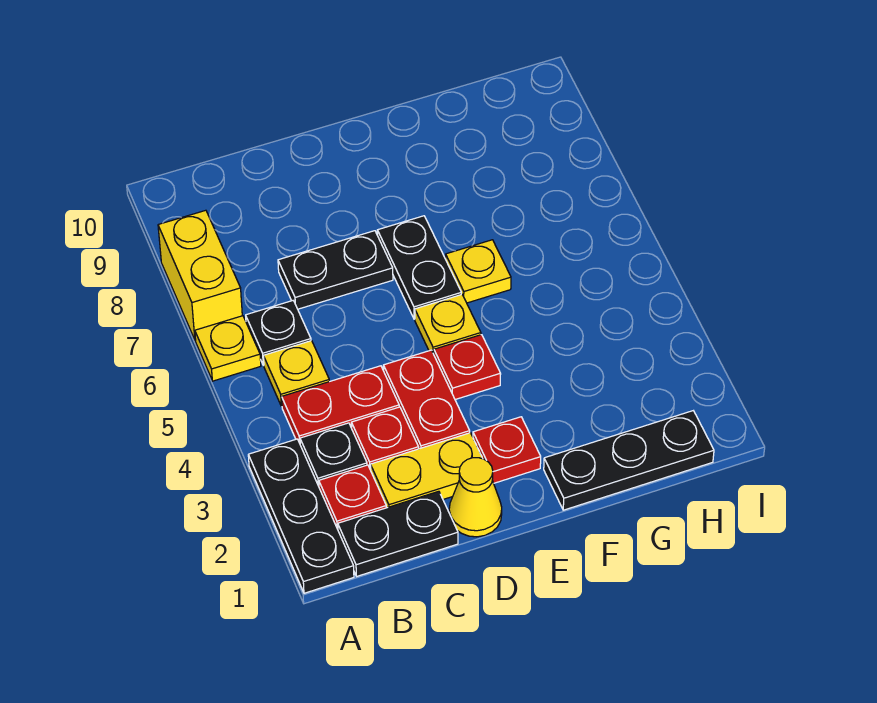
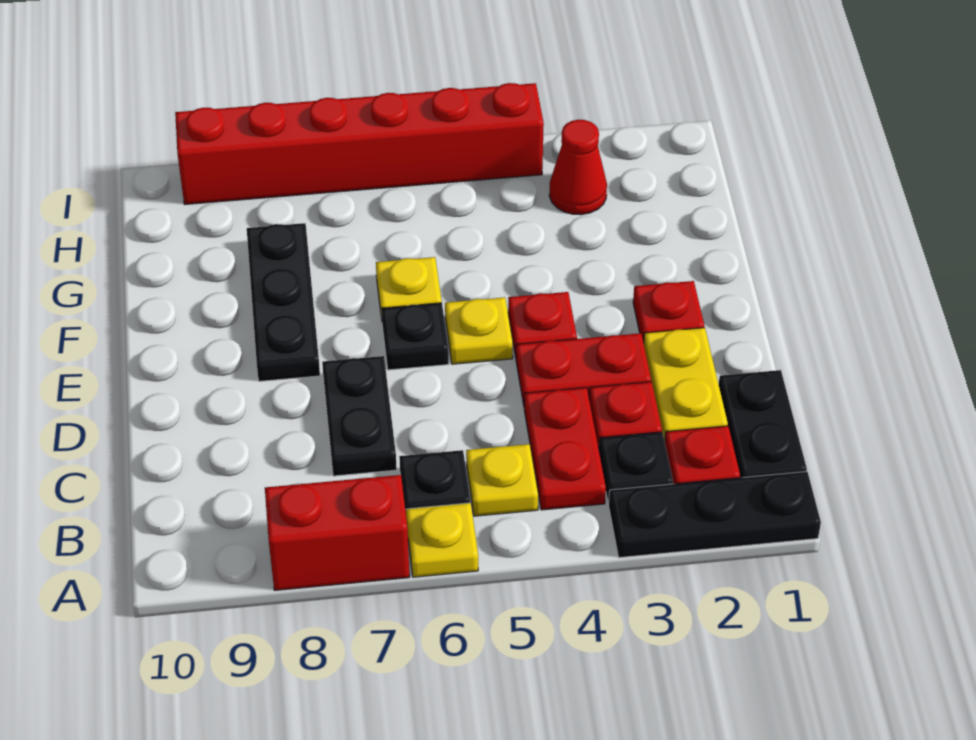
yellow brick A7:A8 level 1 -> red brick A7:A8 level 1
yellow cone D1 level 1 -> none
black plate E6:E7 level 1 -> black plate E6 level 1
black plate F1:H1 level 1 -> black plate E8:G8 level 1
none -> red cone H3 level 1
none -> red brick I4:I9 level 1

